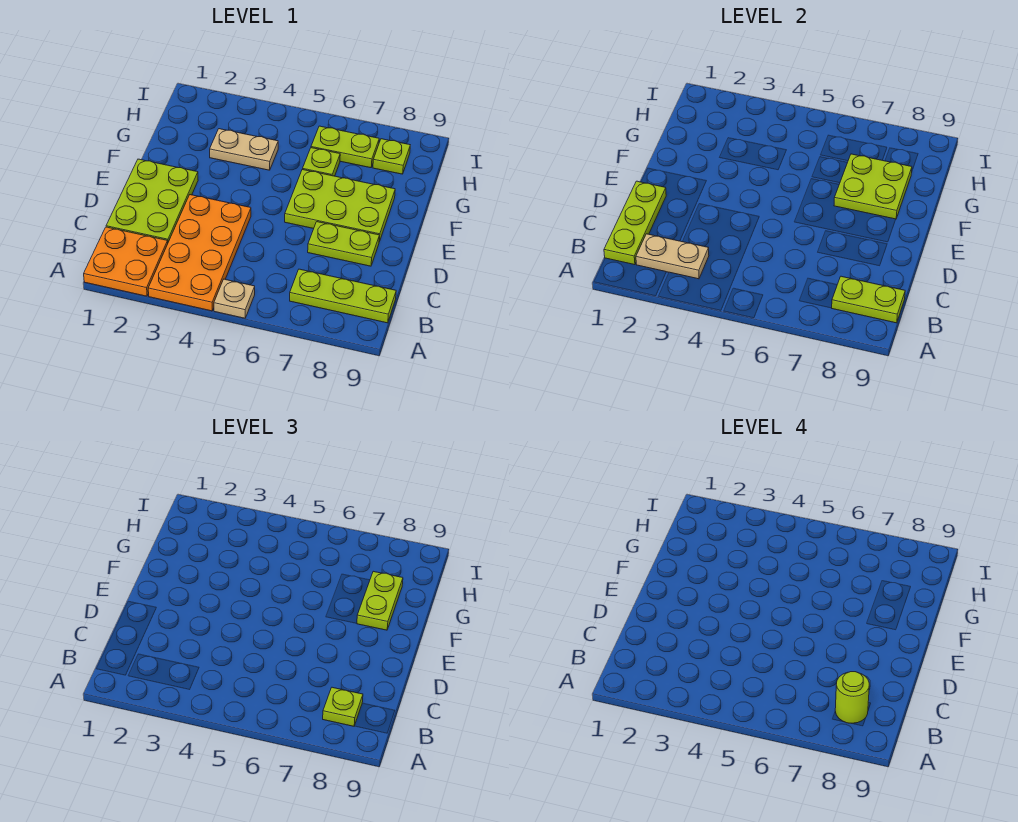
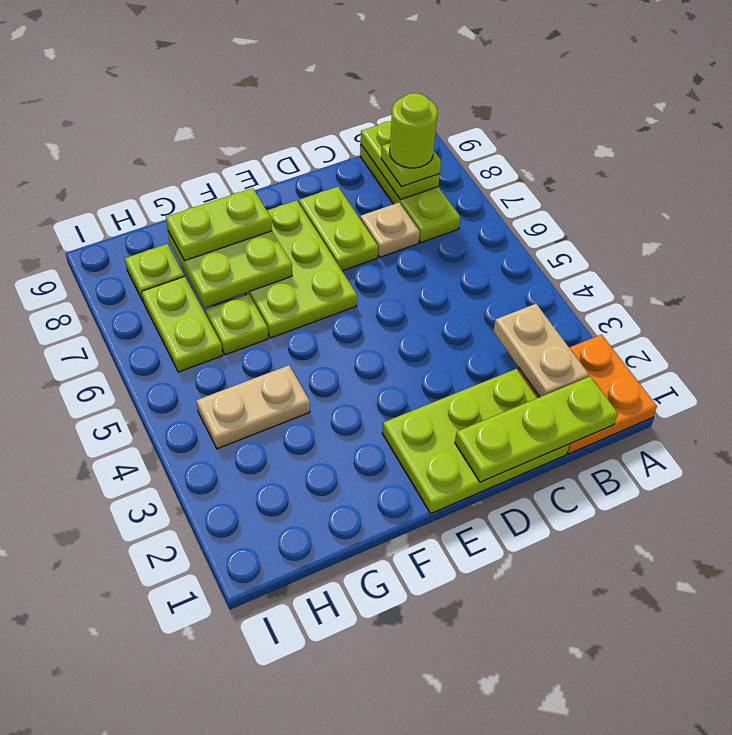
orange plate A3:D4 level 1 -> none
tan plate A5 level 1 -> tan plate C7 level 1
tan plate G3:G4 level 1 -> tan plate G4:H4 level 1

